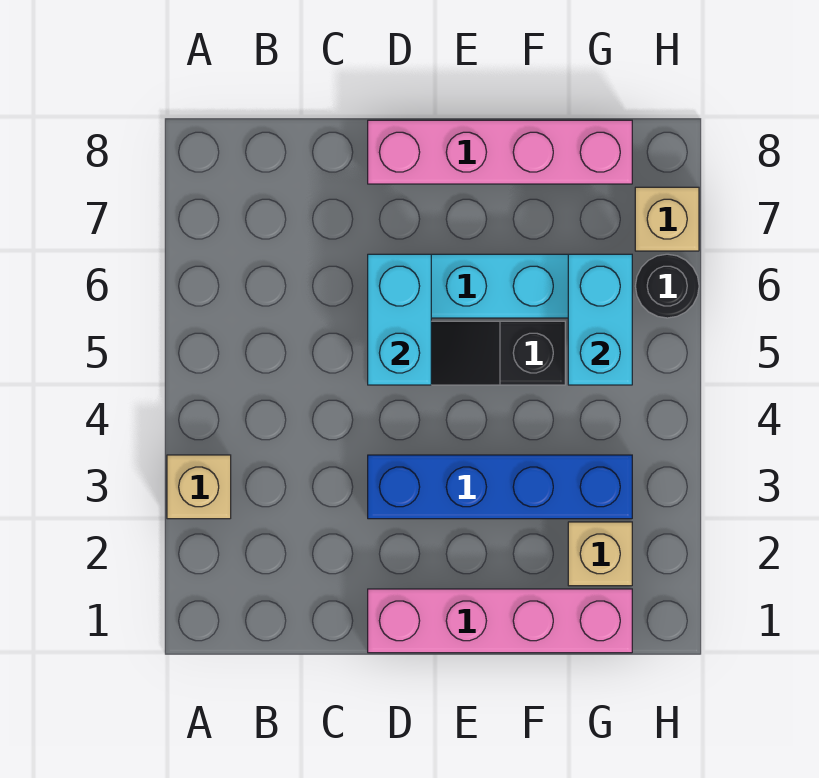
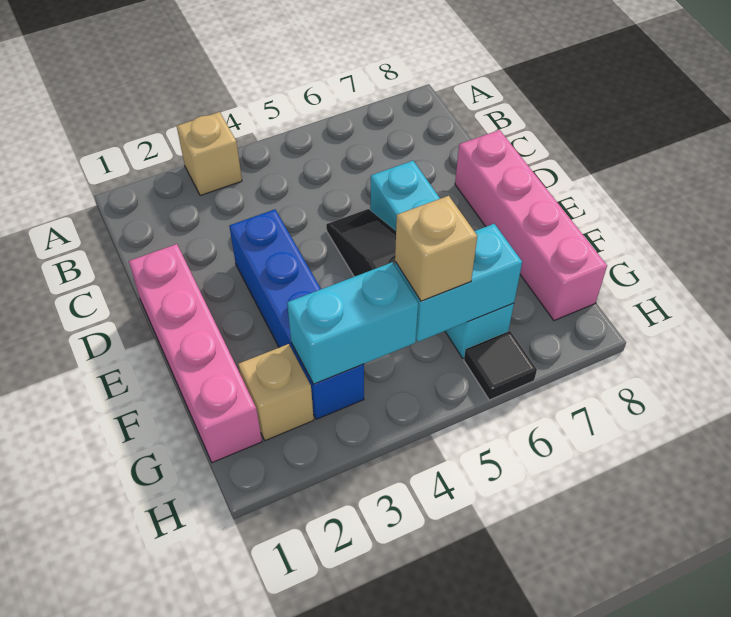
cyan brick D5:D6 level 2 -> cyan brick G3:G4 level 2
black round brick H6 level 1 -> black tile H6 level 1
tan brick H7 level 1 -> tan brick G5 level 3

